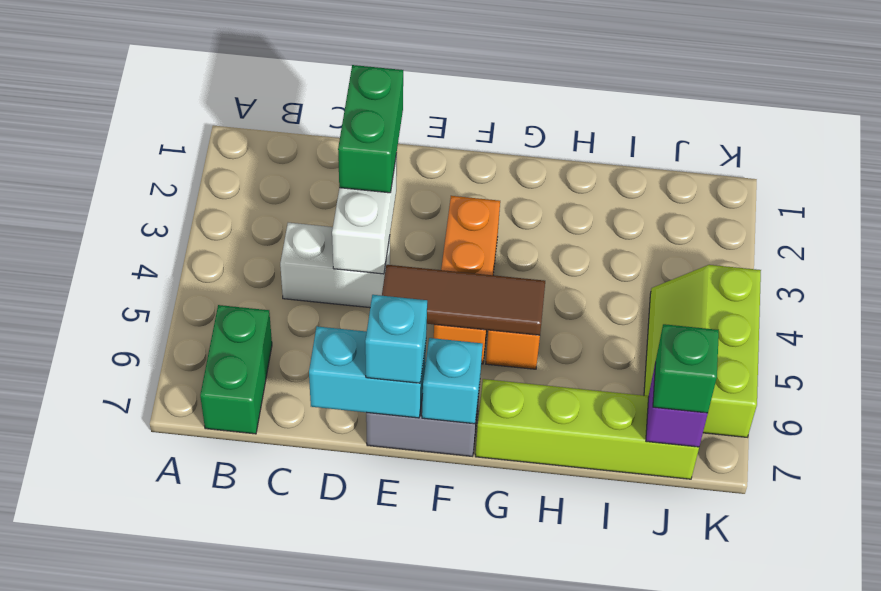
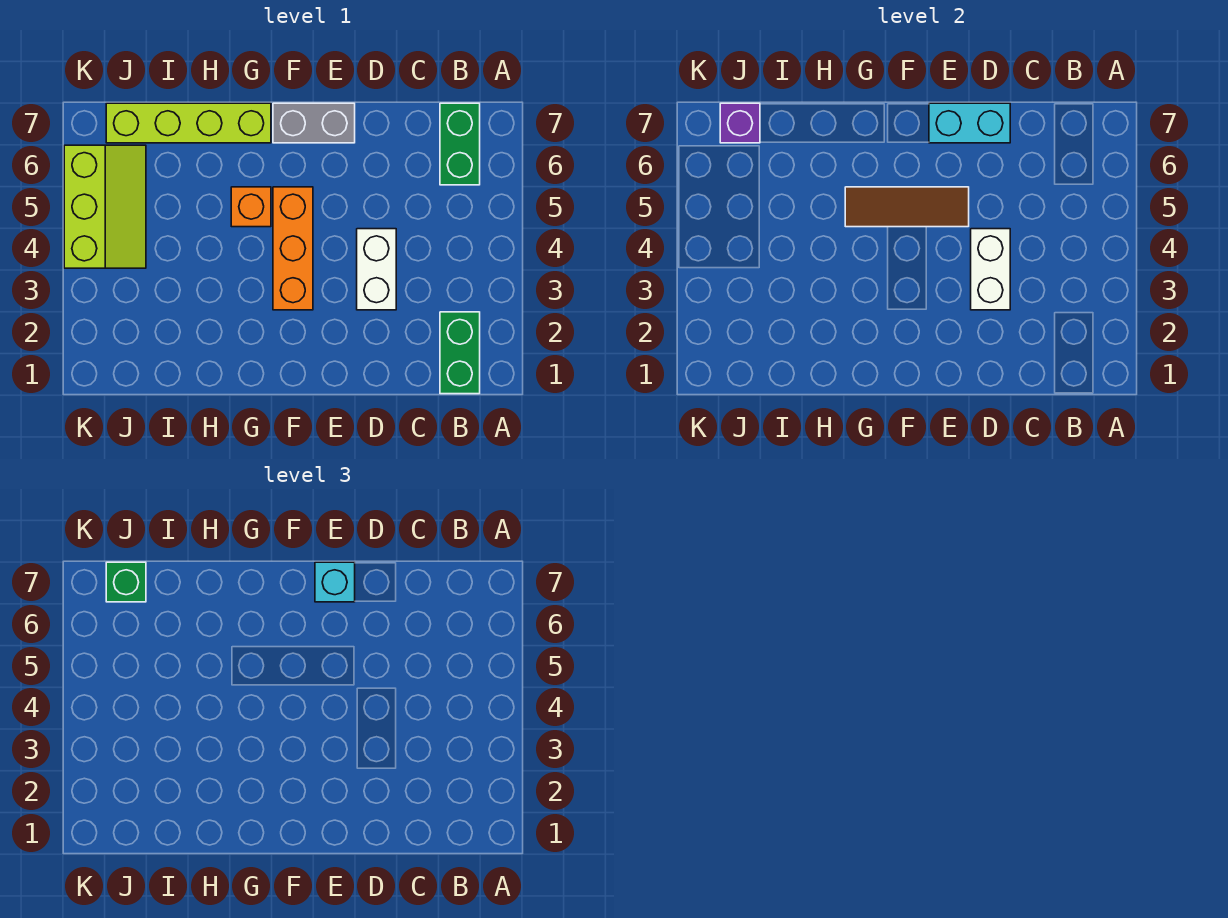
white brick C4:D4 level 1 -> white brick D3:D4 level 1
green brick D2:D3 level 3 -> green brick B1:B2 level 1
cyan brick F7 level 2 -> none

